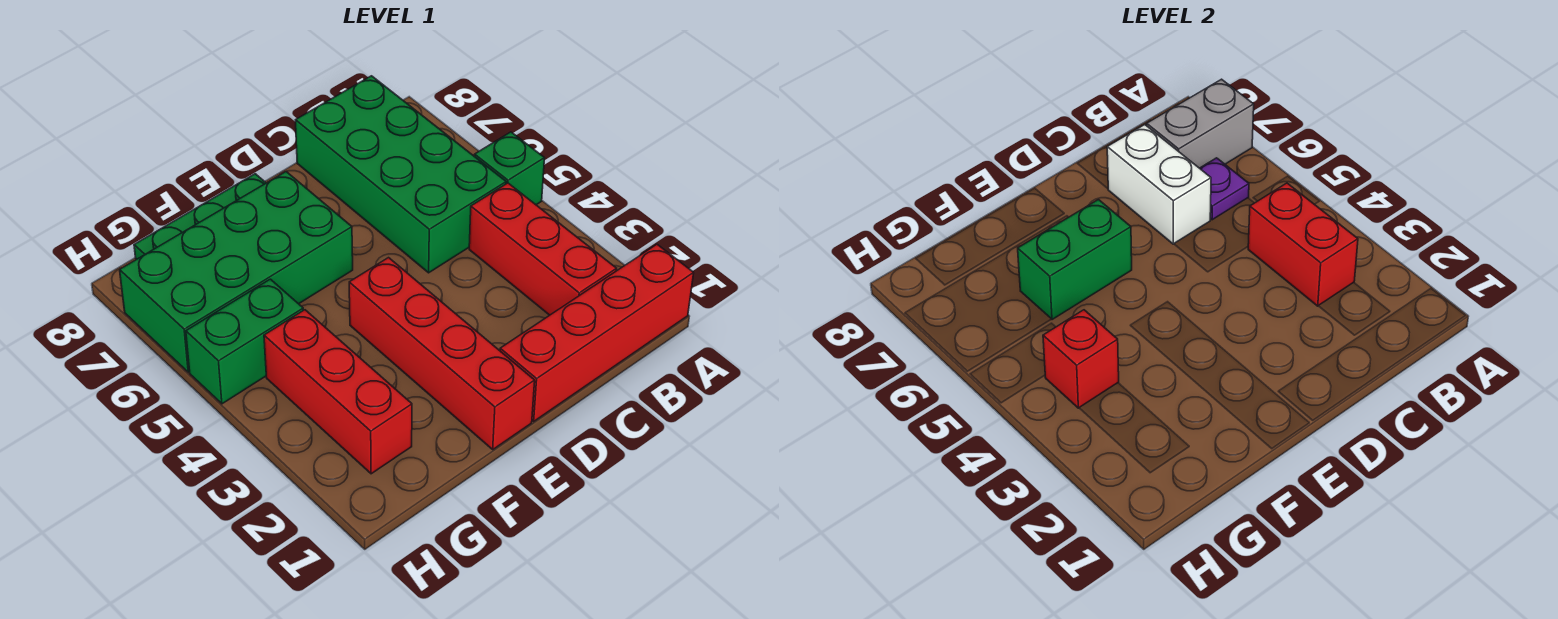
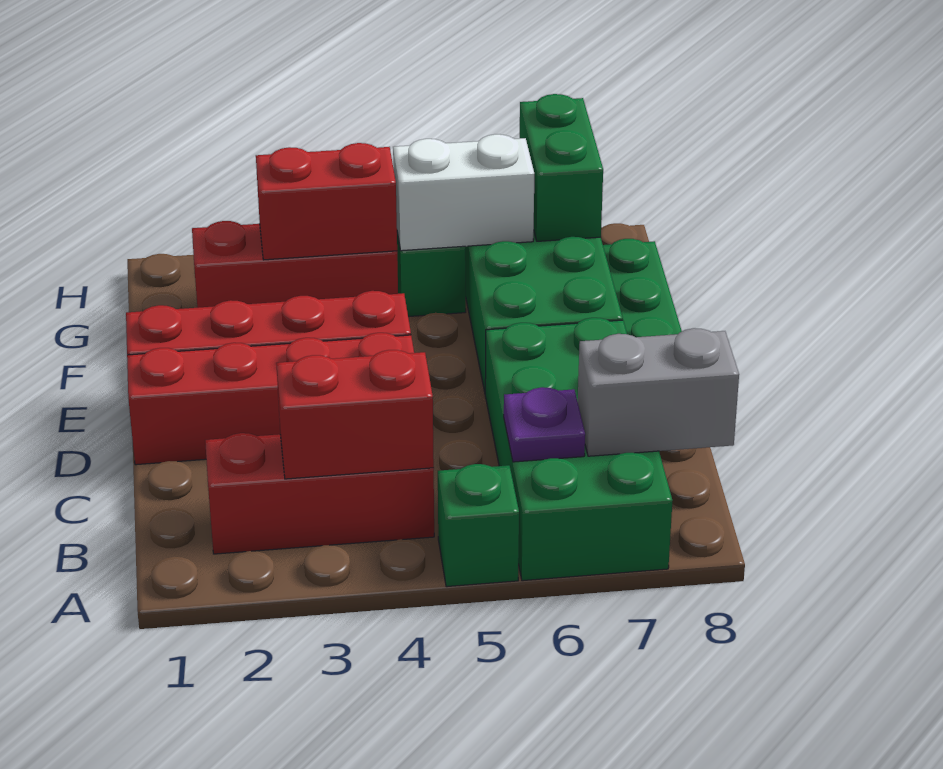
red brick A1:D1 level 1 -> red brick D1:D4 level 1
grey brick A7:B7 level 2 -> grey brick B7:B8 level 2
green brick B5:C8 level 1 -> green brick A6:D7 level 1
white brick C6:C7 level 2 -> white brick G5:G6 level 2
green brick E6:F6 level 2 -> green brick G7:H7 level 2
red brick G4 level 2 -> red brick G3:G4 level 2

